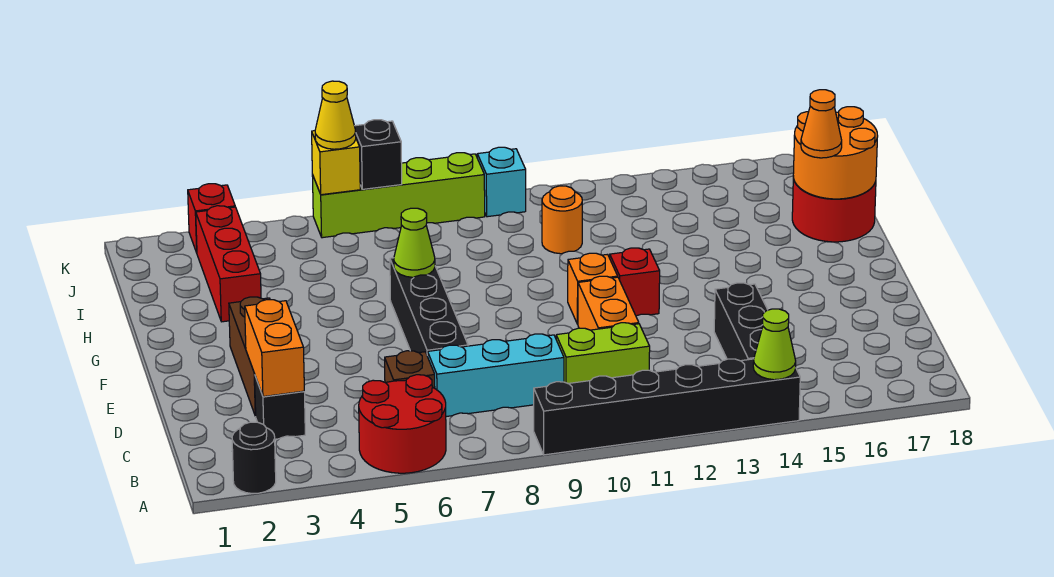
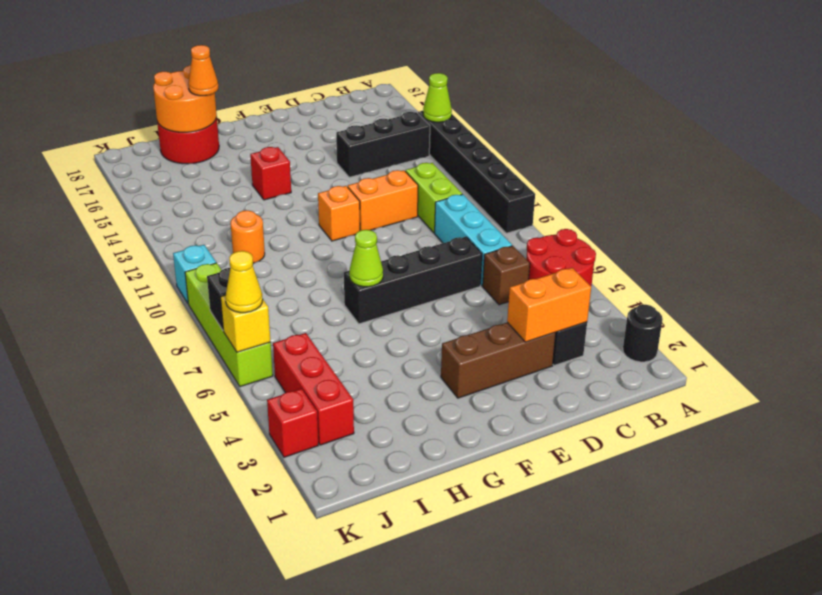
red brick F12 level 1 -> red brick G14 level 1
red brick H3:J3 level 1 -> red brick J3:J5 level 1

